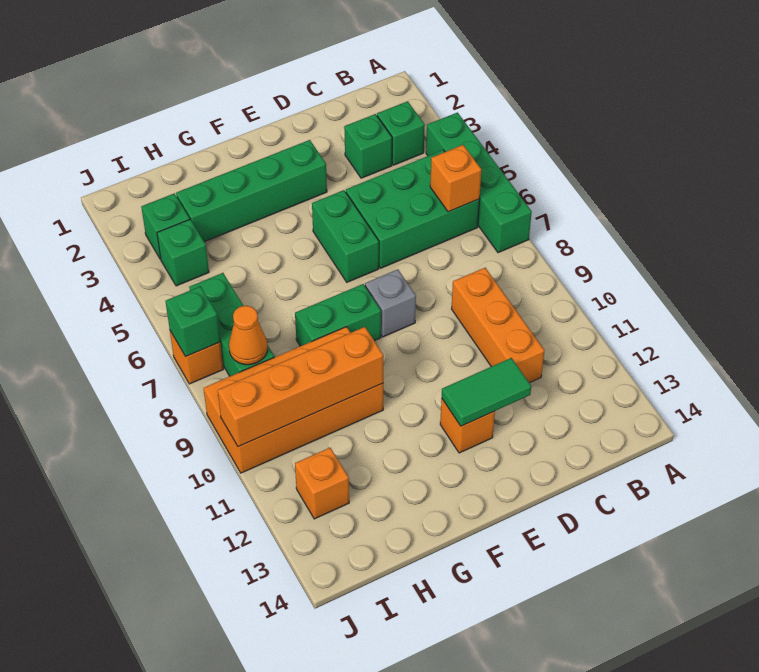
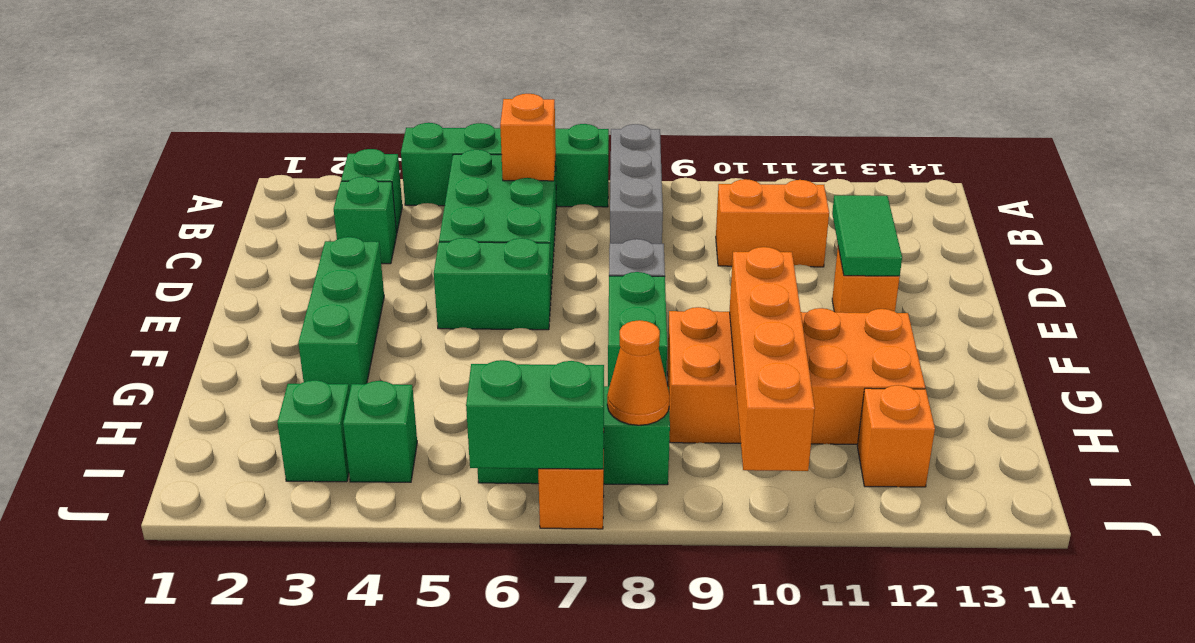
none -> grey brick A8:C8 level 1
orange brick C9:C11 level 1 -> orange brick C10:C11 level 1
green brick E3:H3 level 1 -> green brick E3:G3 level 1
orange brick G9:J10 level 1 -> orange brick G9:H12 level 1
green brick J7 level 2 -> green brick J6:J7 level 2

